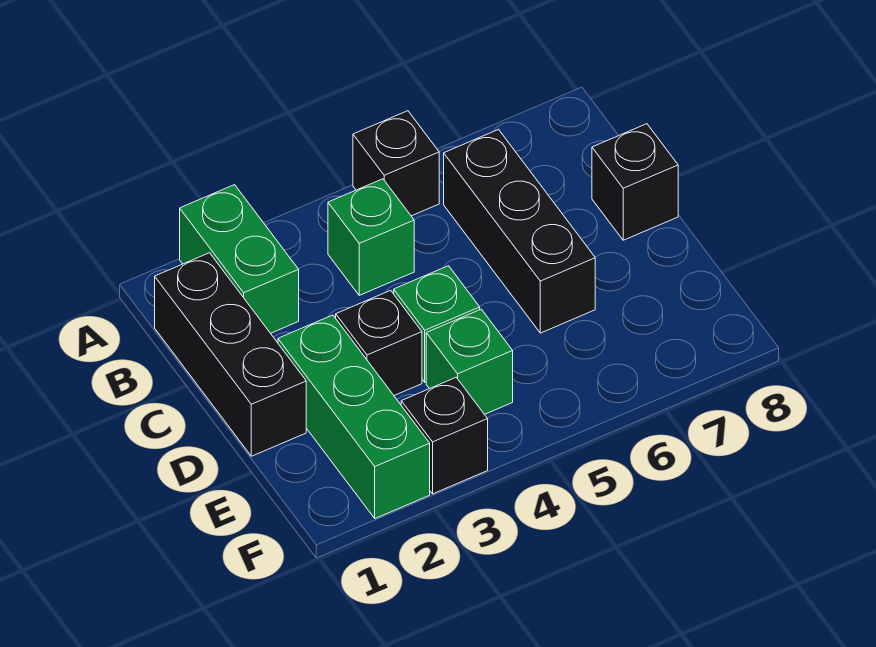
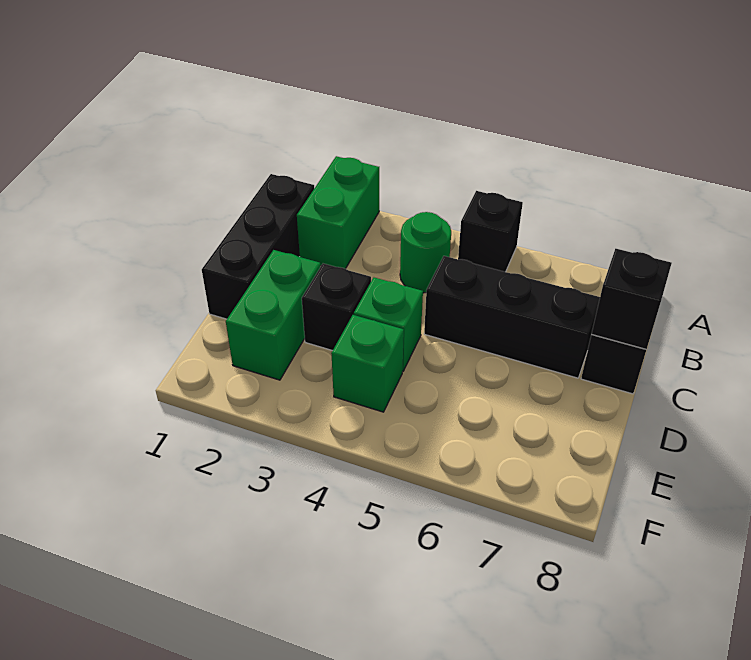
green brick B4 level 1 -> green round brick B4 level 1
black brick B6:D6 level 1 -> black brick C5:C7 level 1
green brick D2:F2 level 1 -> green brick D2:E2 level 1
black brick F3 level 1 -> black brick C8 level 2

